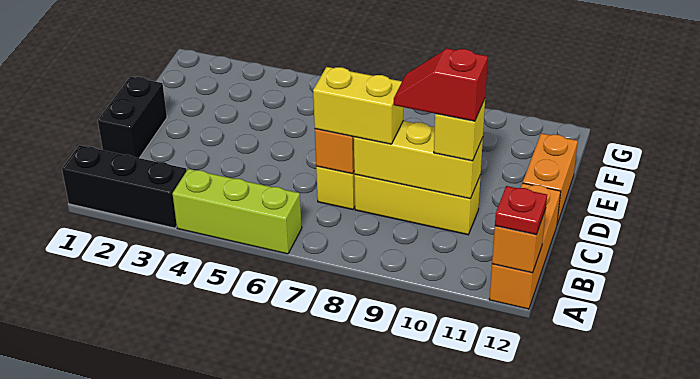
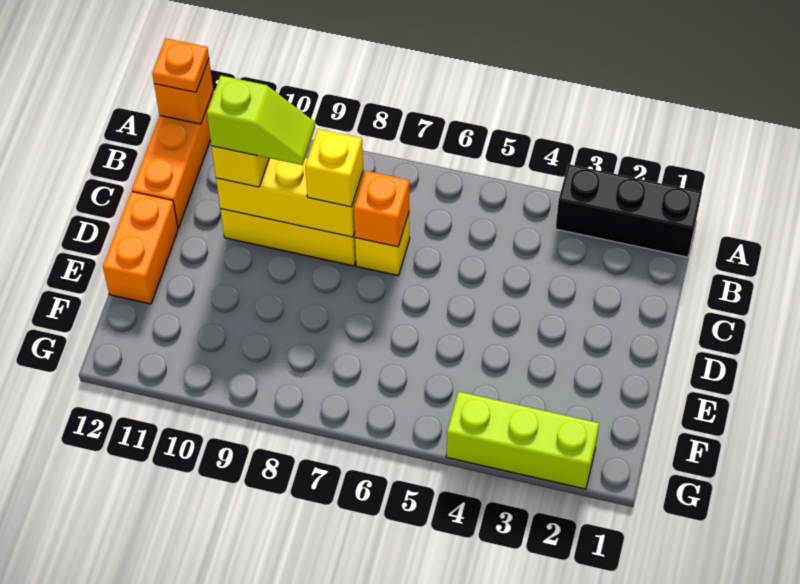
lime brick A4:A6 level 1 -> lime brick G2:G4 level 1
red plate A12 level 3 -> orange plate A12 level 3
black brick C1:D1 level 1 -> none
yellow brick C7:C8 level 3 -> yellow brick C8 level 3
red slope C9:C10 level 4 top 10 -> lime slope C9:C10 level 4 top 10

